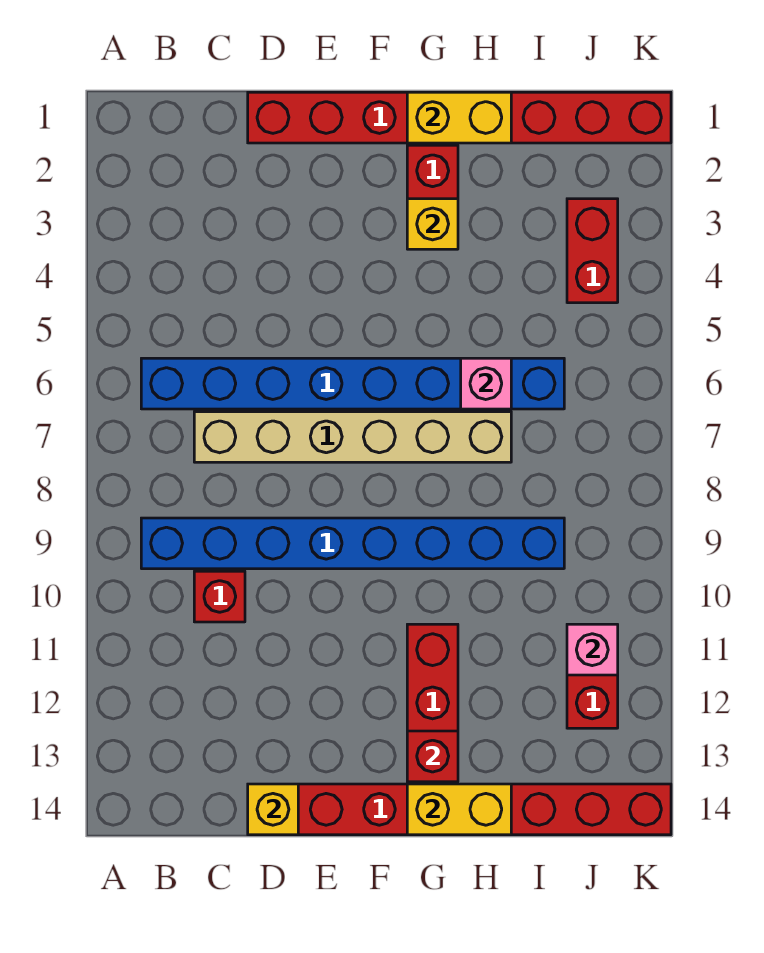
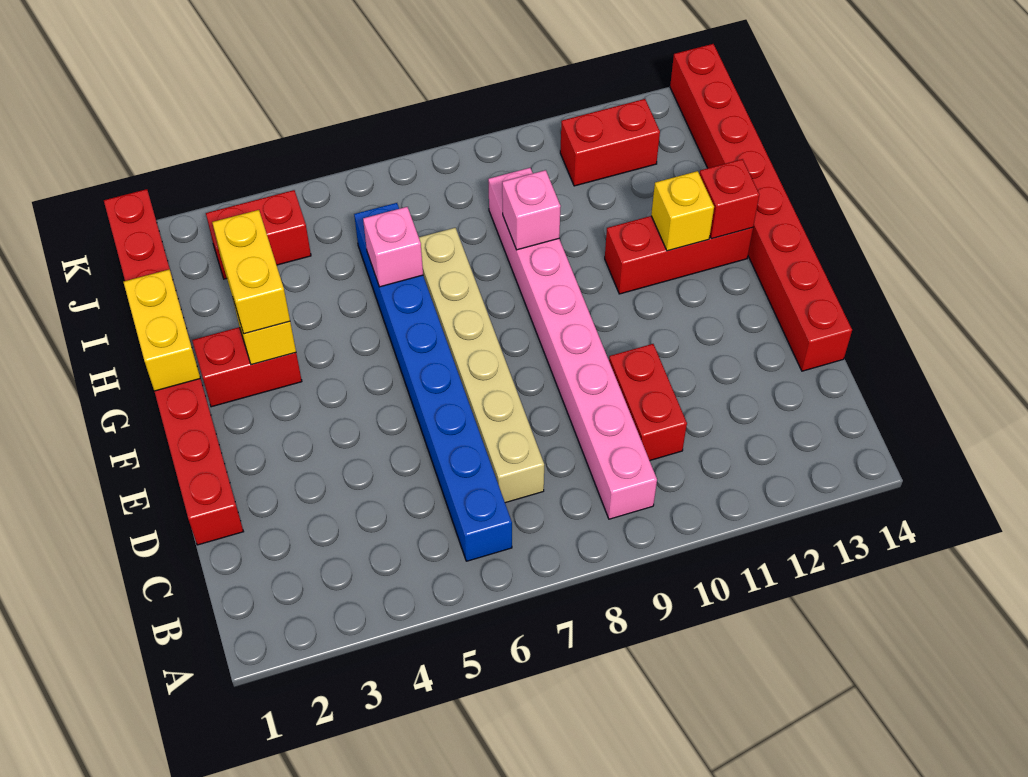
blue brick B9:I9 level 1 -> pink brick B9:I9 level 1
red brick C10 level 1 -> red brick C10:D10 level 1
yellow brick D14 level 2 -> yellow brick G12 level 2
yellow brick G14:H14 level 2 -> yellow brick G3:H3 level 3
pink brick J11 level 2 -> pink brick H9 level 2

